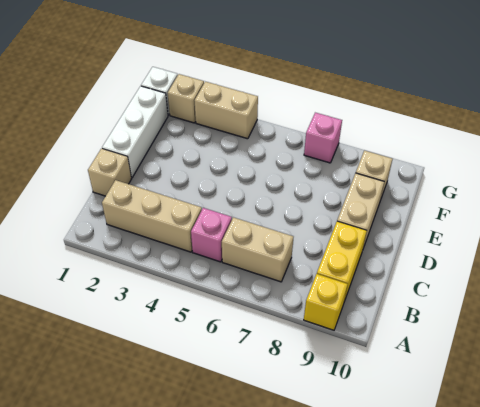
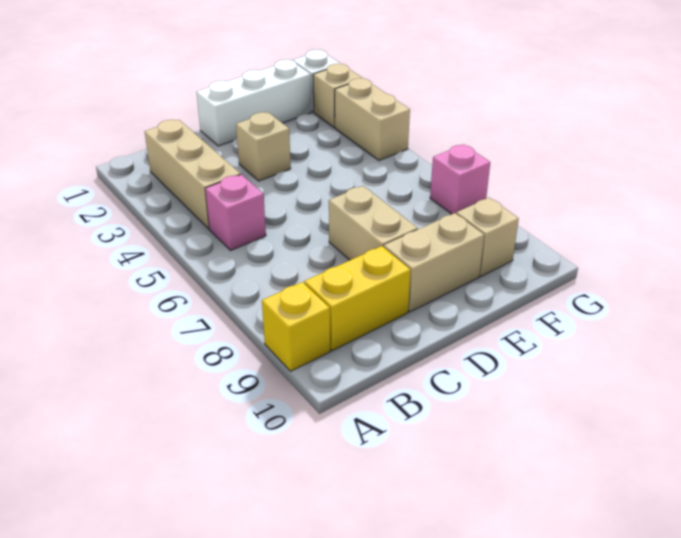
tan brick B6:B7 level 1 -> tan brick D7:D8 level 1
tan brick C1 level 1 -> tan brick D3 level 1

